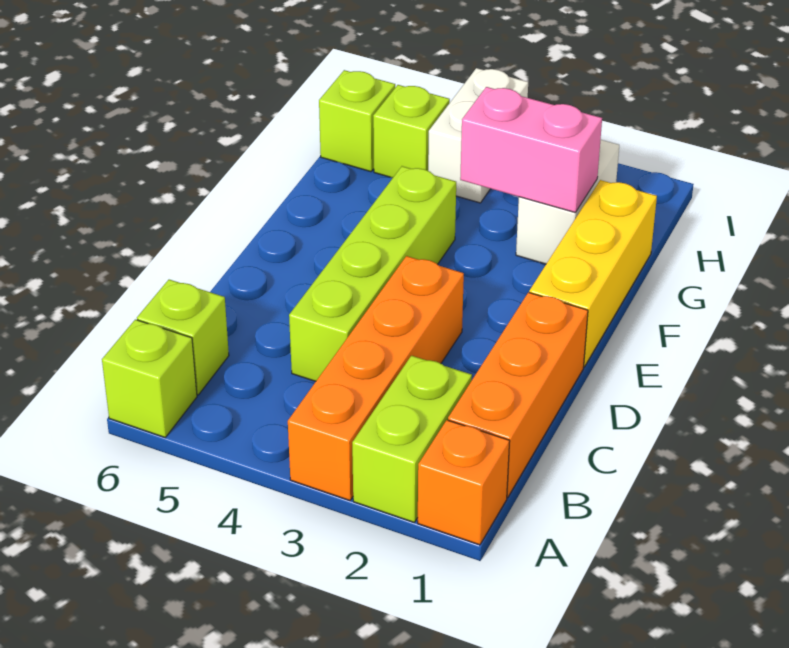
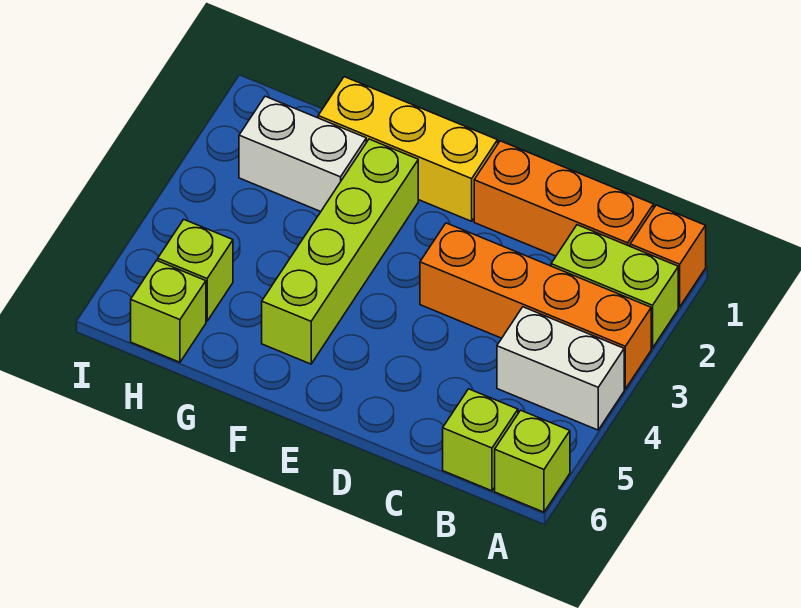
lime brick C4:F4 level 1 -> lime brick F2:F5 level 1
pink brick G2:G3 level 2 -> none
white brick H4:I4 level 1 -> white brick A4:B4 level 1

